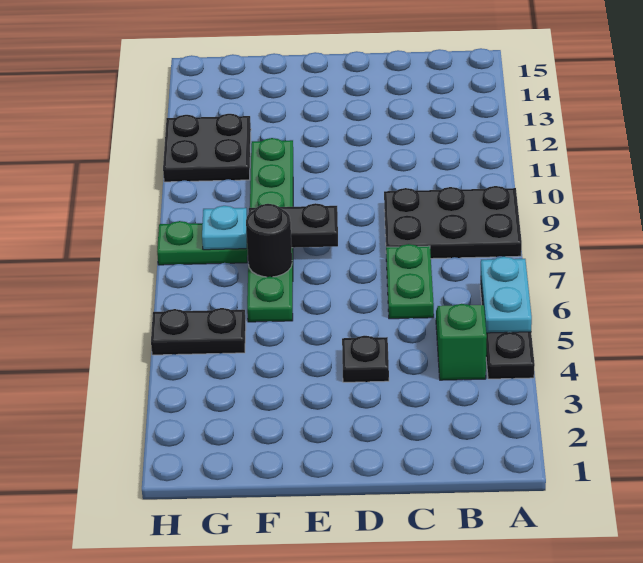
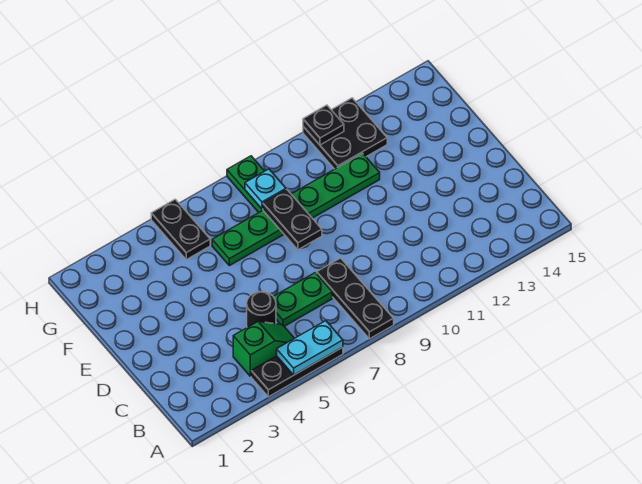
black plate A8:C9 level 1 -> black plate A8:C8 level 1
black plate D4 level 1 -> black plate H11 level 2
black round brick F7 level 2 -> black round brick C5 level 1

